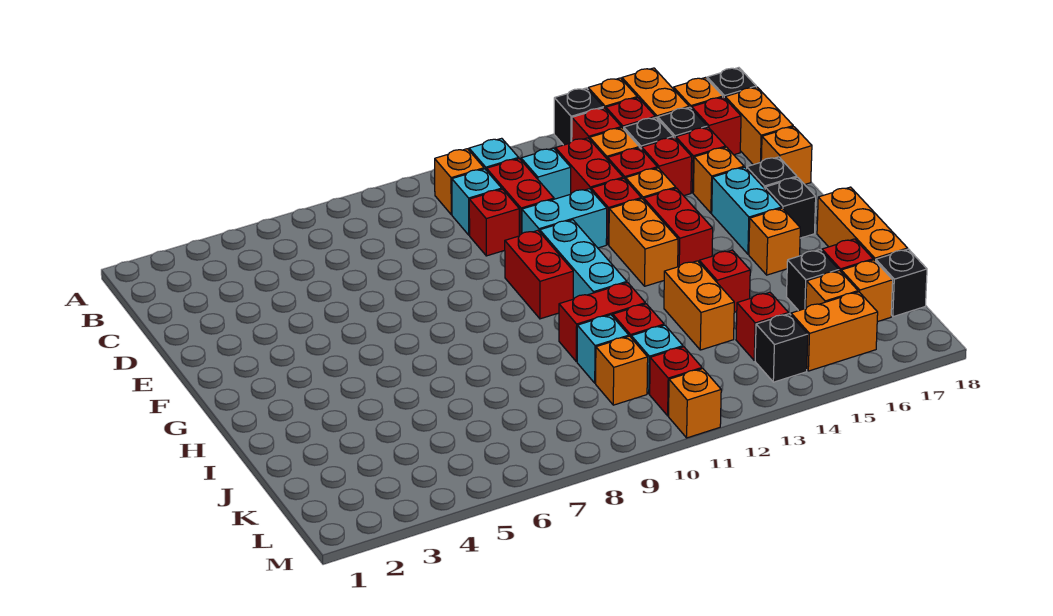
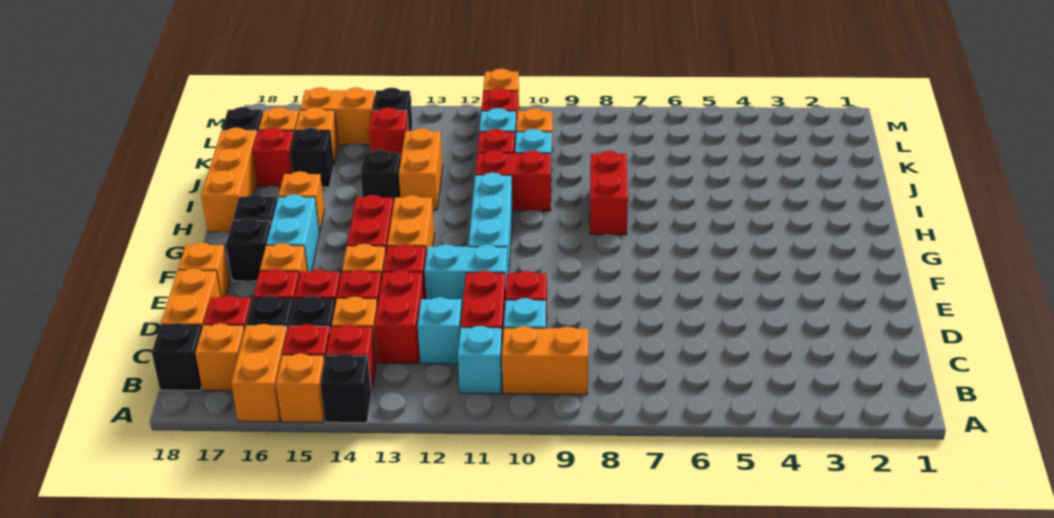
orange brick B10 level 1 -> orange brick B9:B10 level 1
red brick F10:G10 level 1 -> red brick H8:I8 level 1
red brick I14 level 1 -> black brick I14 level 1

